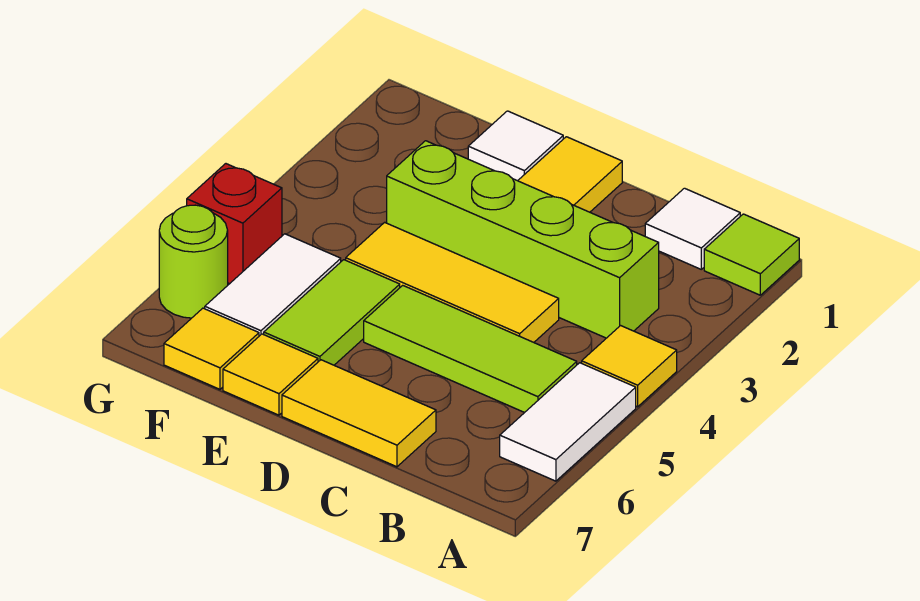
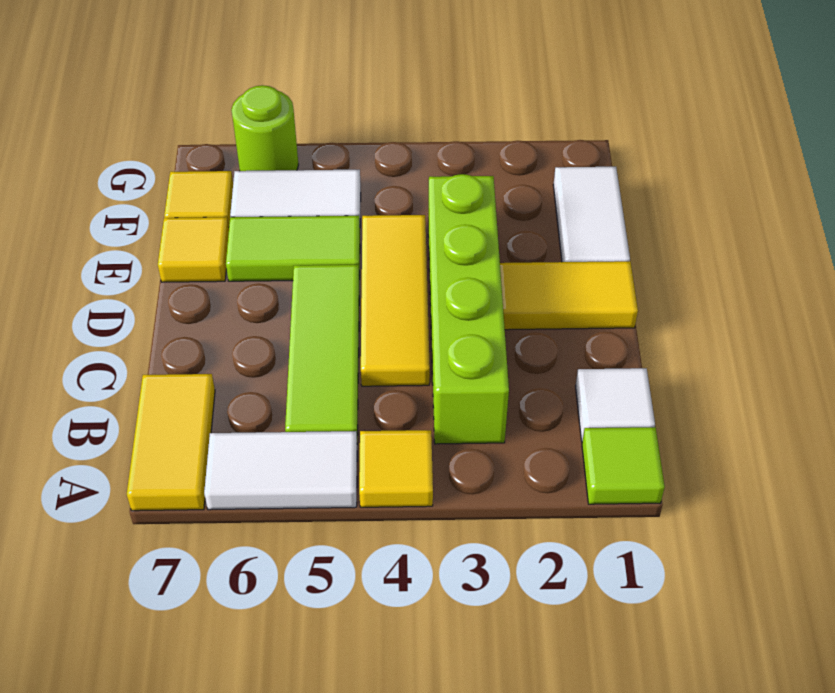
yellow tile C7:D7 level 1 -> yellow tile A7:B7 level 1
white tile E1 level 1 -> white tile E1:F1 level 1
red brick G5 level 1 -> none

